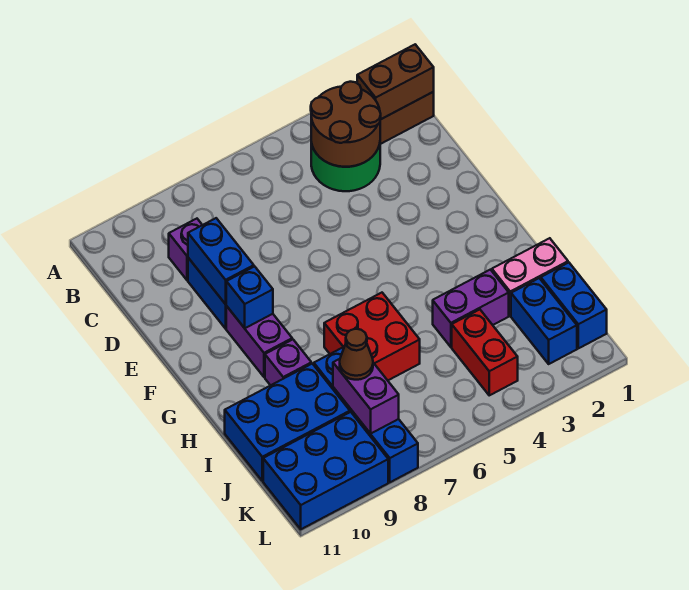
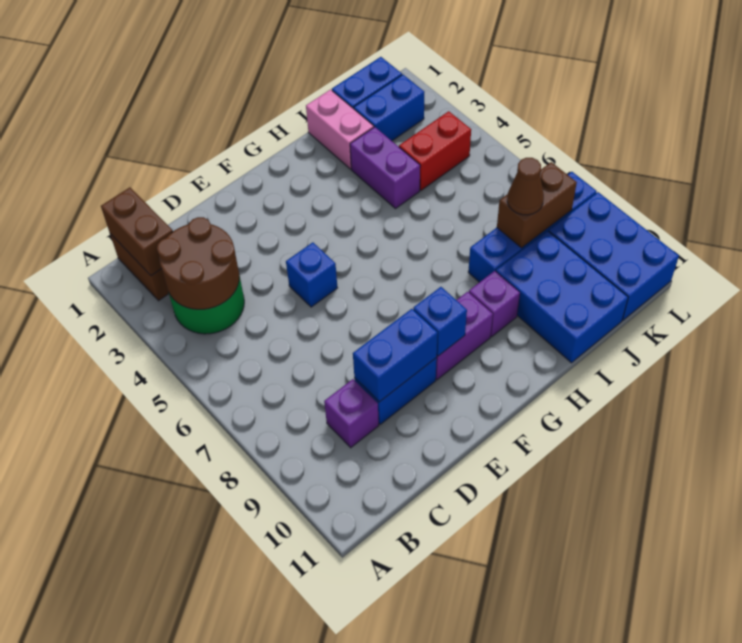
none -> blue brick E5 level 1
red brick H6:I7 level 1 -> none
purple brick J8:K8 level 2 -> brown brick J8:K8 level 2

